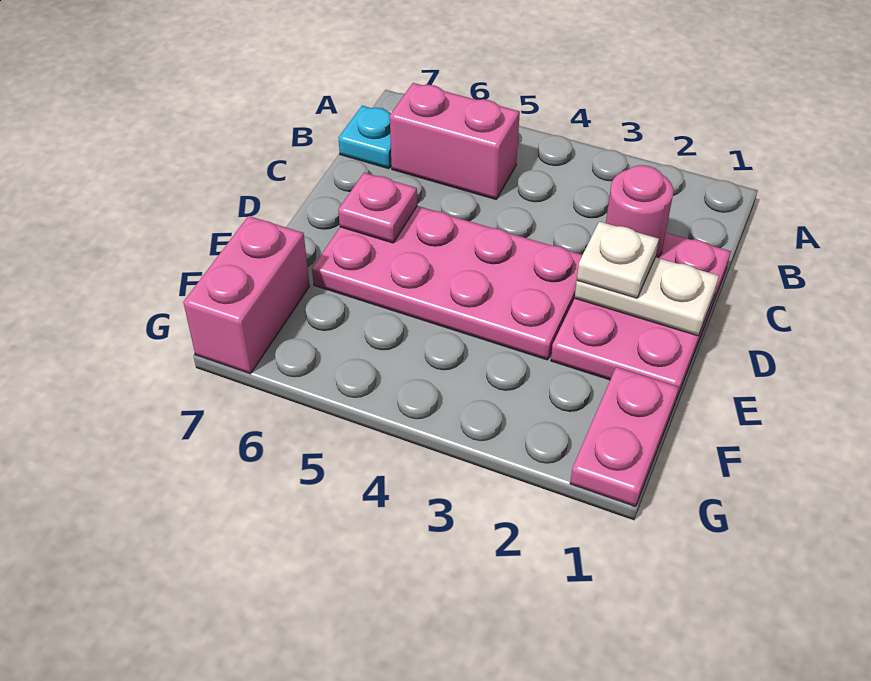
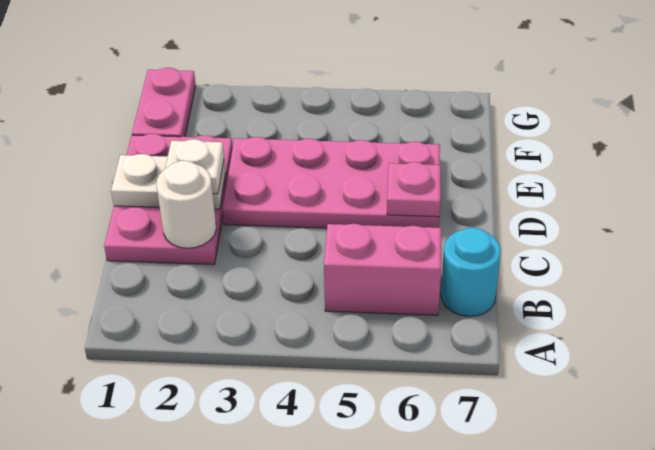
cyan plate B7 level 1 -> cyan round brick B7 level 1
pink round brick C2 level 2 -> white round brick C2 level 2
pink brick F7:G7 level 1 -> none

